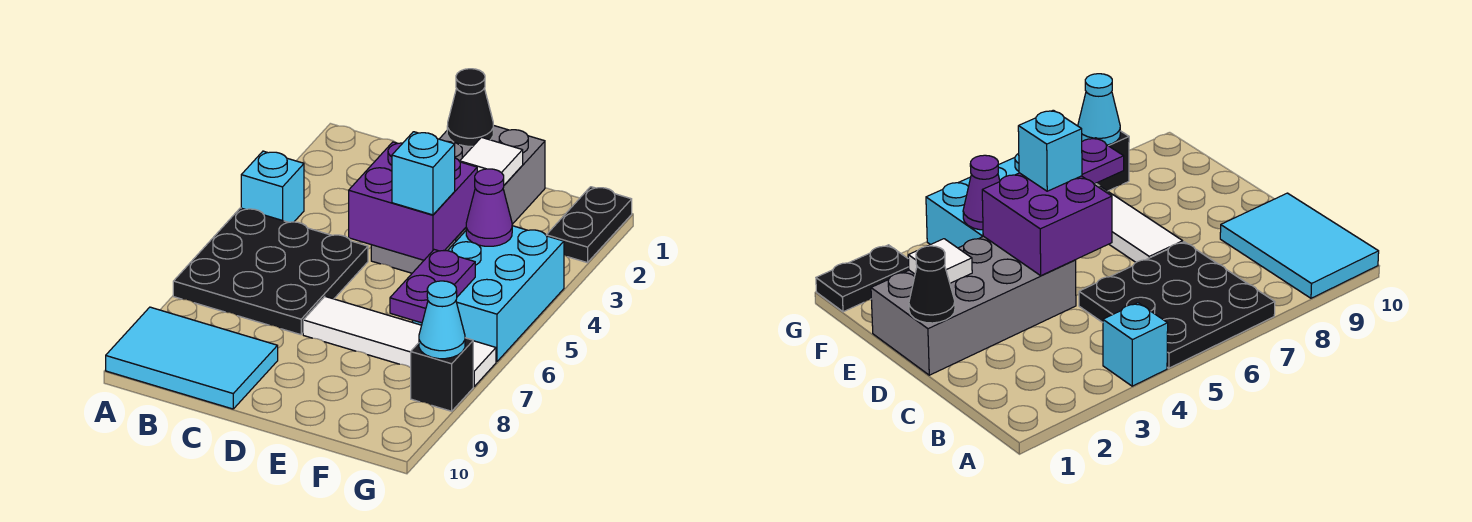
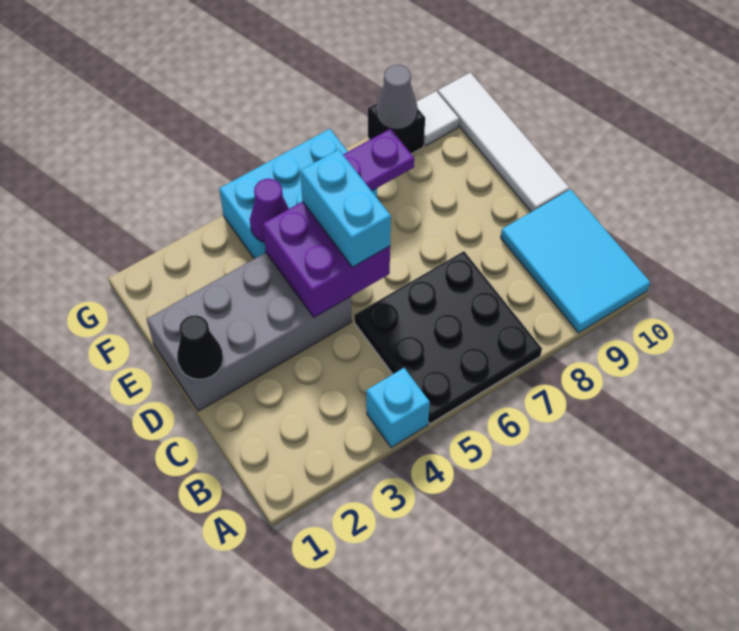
white tile D7:G7 level 1 -> white tile D10:G10 level 1
white tile E2 level 2 -> white tile G9 level 1
cyan brick E5 level 3 -> cyan brick D5:E5 level 3
black plate G1:G2 level 1 -> none
cyan cone G8 level 2 -> grey cone G8 level 2

